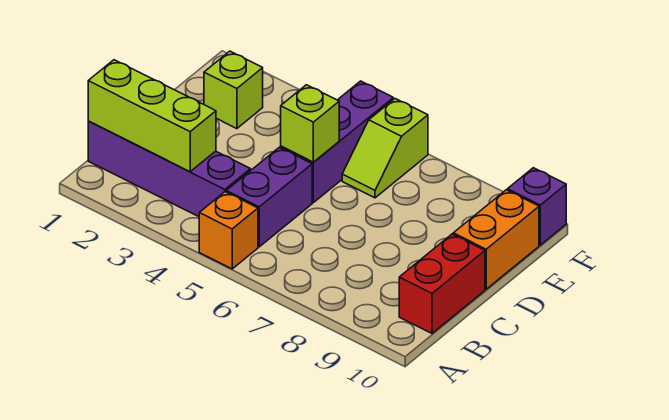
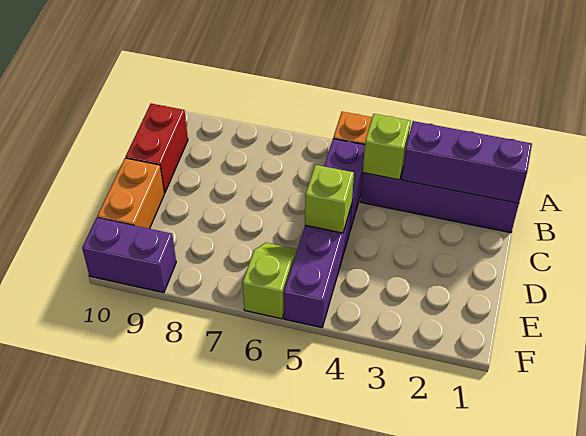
lime brick B1:B3 level 2 -> purple brick B1:B3 level 2
lime brick E2 level 1 -> lime brick B4 level 2
purple brick F10 level 1 -> purple brick F9:F10 level 1

